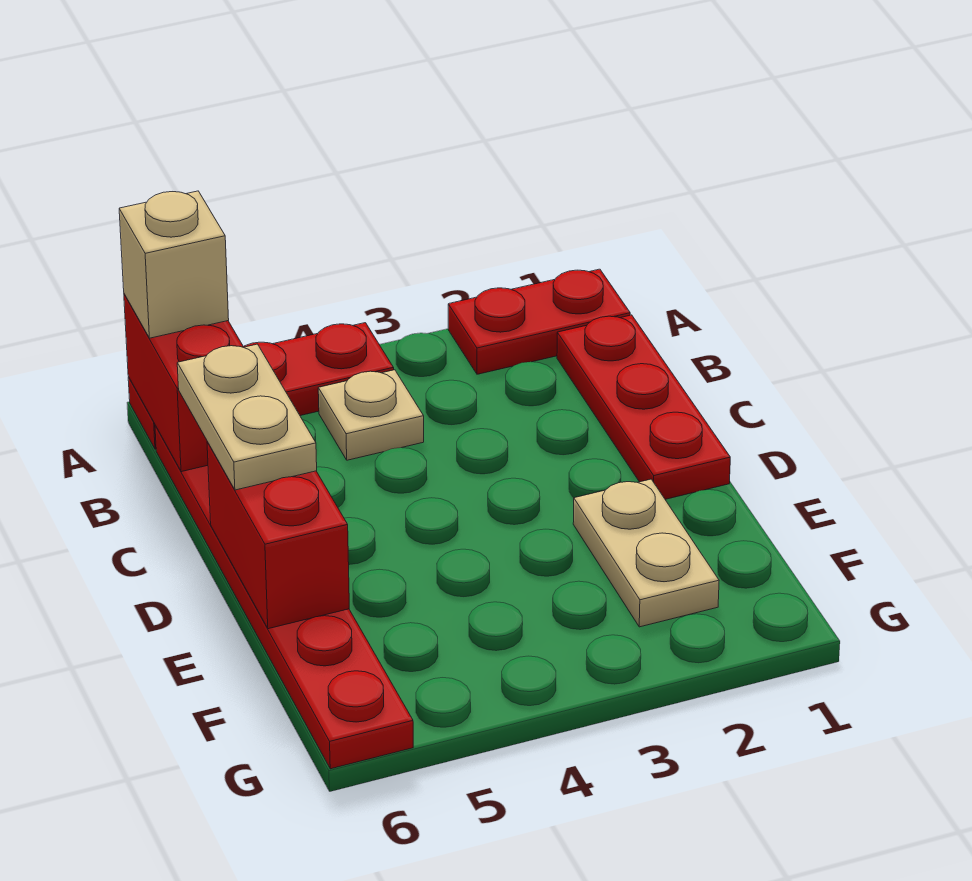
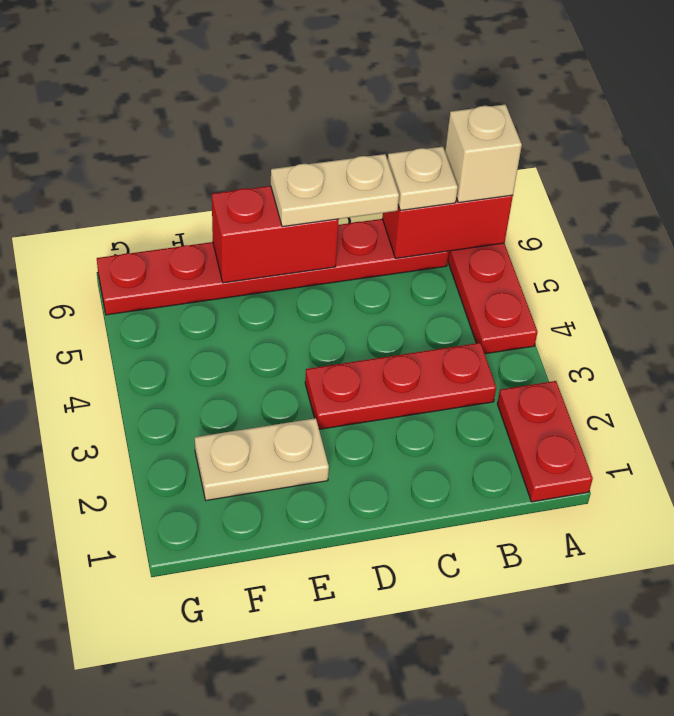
red plate B1:D1 level 1 -> red plate B3:D3 level 1
tan plate B4 level 1 -> tan plate B6 level 3

